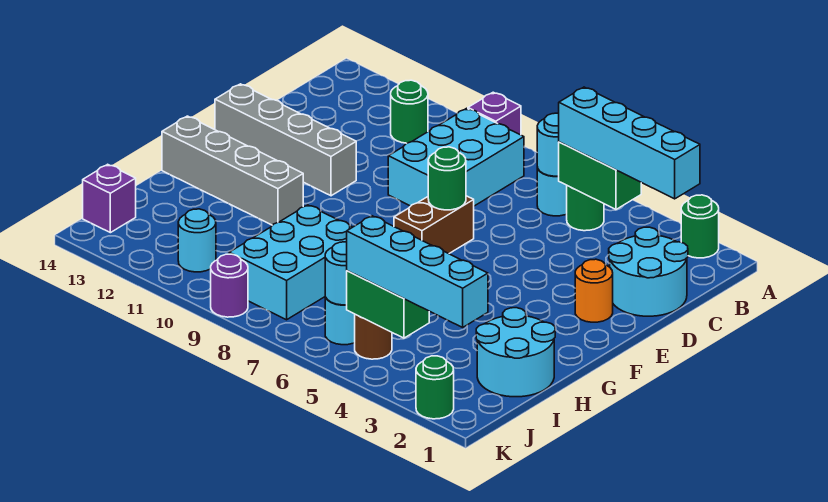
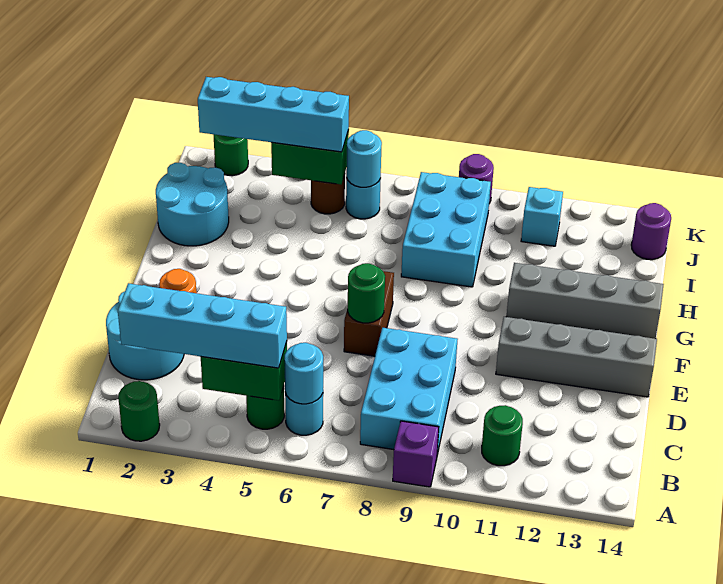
cyan round brick J11 level 1 -> cyan brick J11 level 1
purple brick J14 level 1 -> purple round brick J14 level 1

